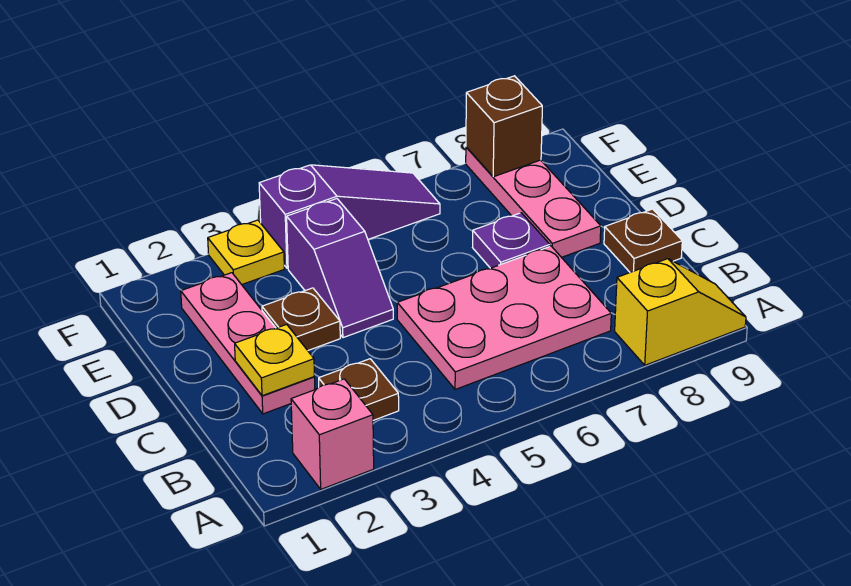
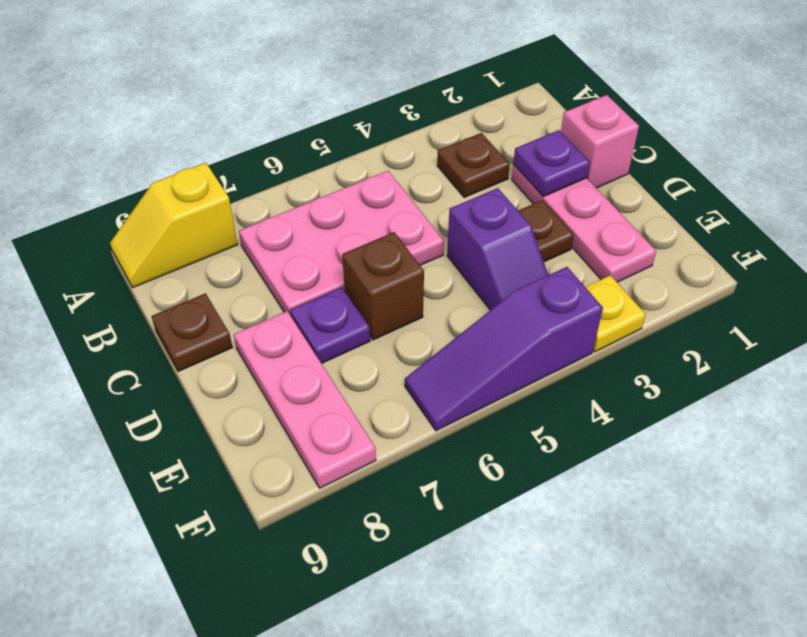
pink brick A2 level 1 -> pink brick C1 level 1
yellow plate C2 level 2 -> purple plate C2 level 2
purple slope D4:E4 level 1 top E -> purple slope D4:E4 level 1 top D
brown brick F8 level 2 -> brown brick D6 level 1

